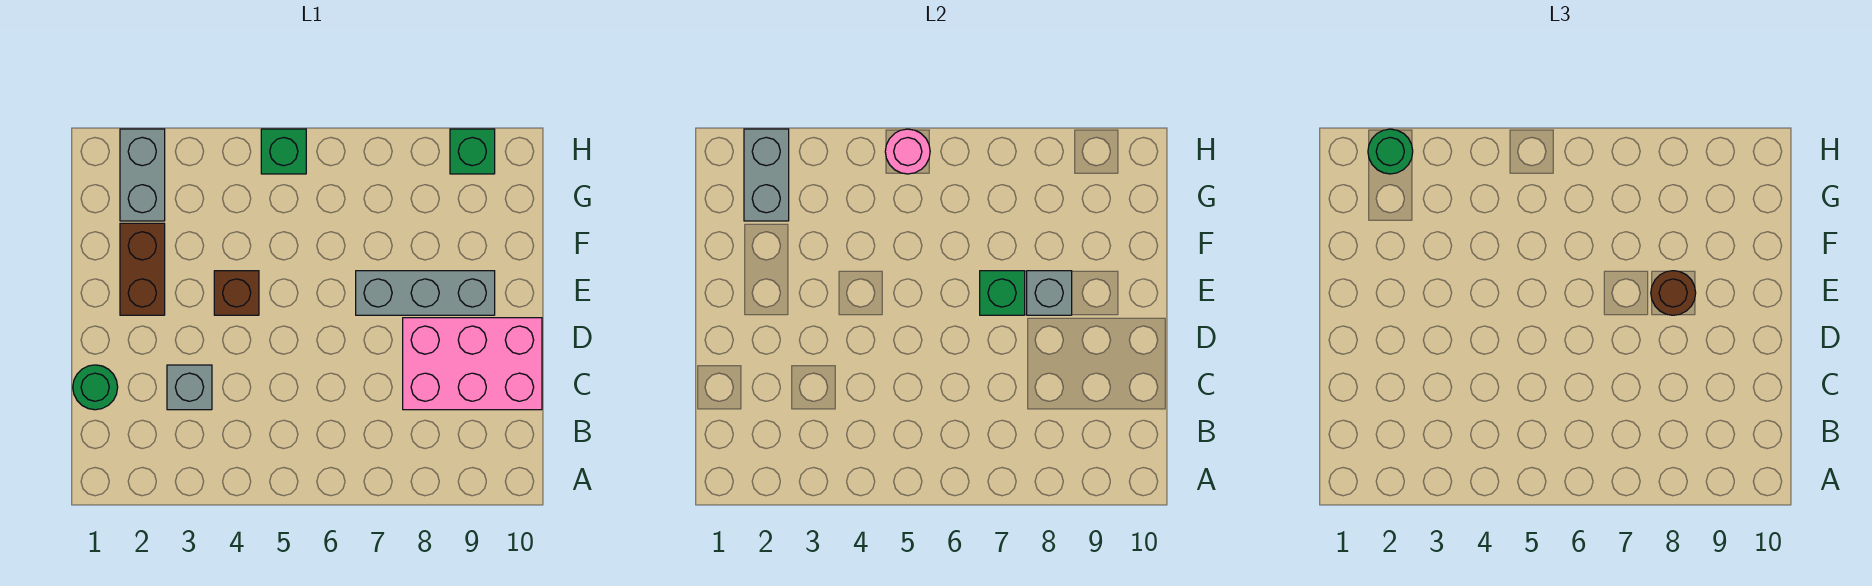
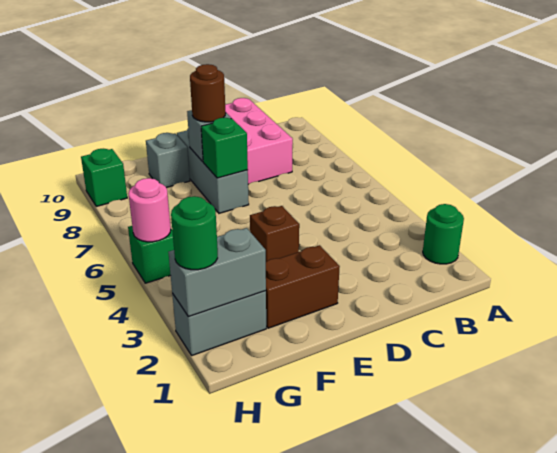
green round brick C1 level 1 -> green round brick A2 level 1
grey brick C3 level 1 -> grey brick F9 level 1

